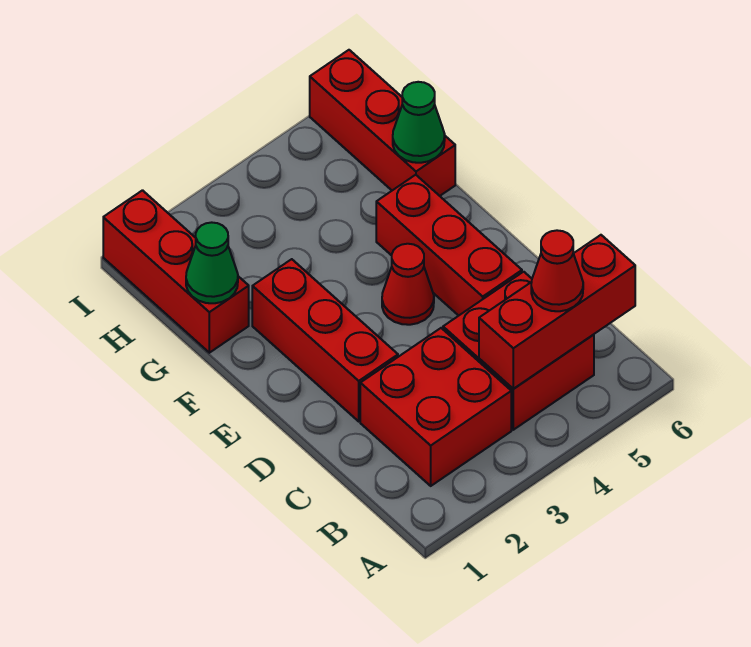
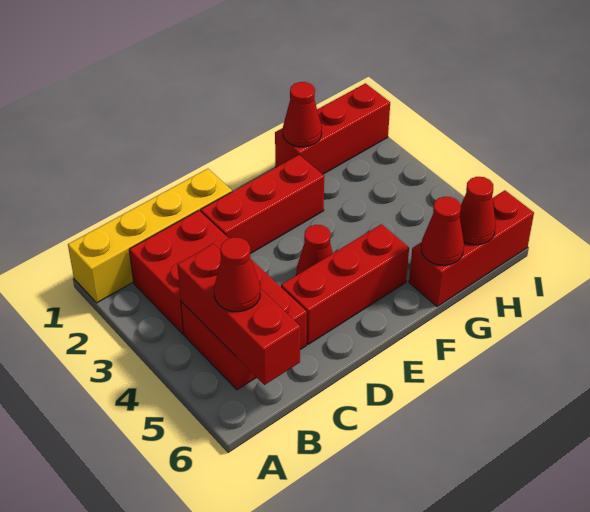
none -> yellow brick A1:D1 level 1
green cone G1 level 2 -> red cone G1 level 2
green cone G6 level 2 -> red cone G6 level 2
none -> red cone H6 level 2

